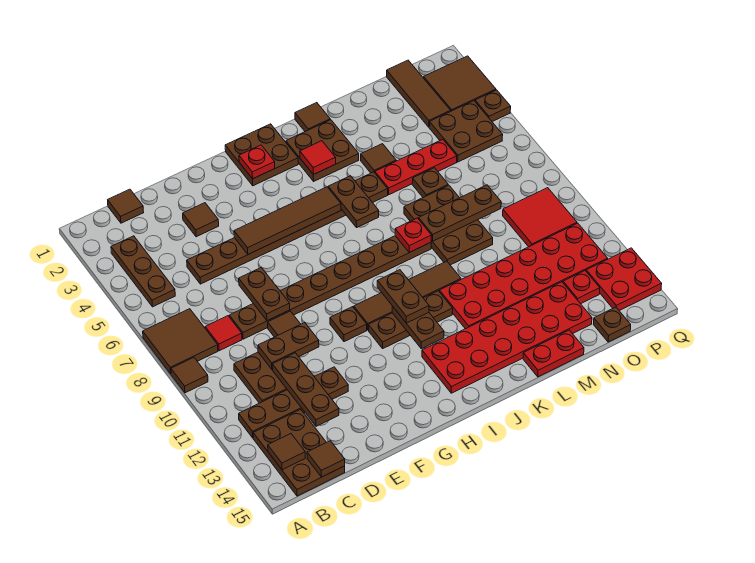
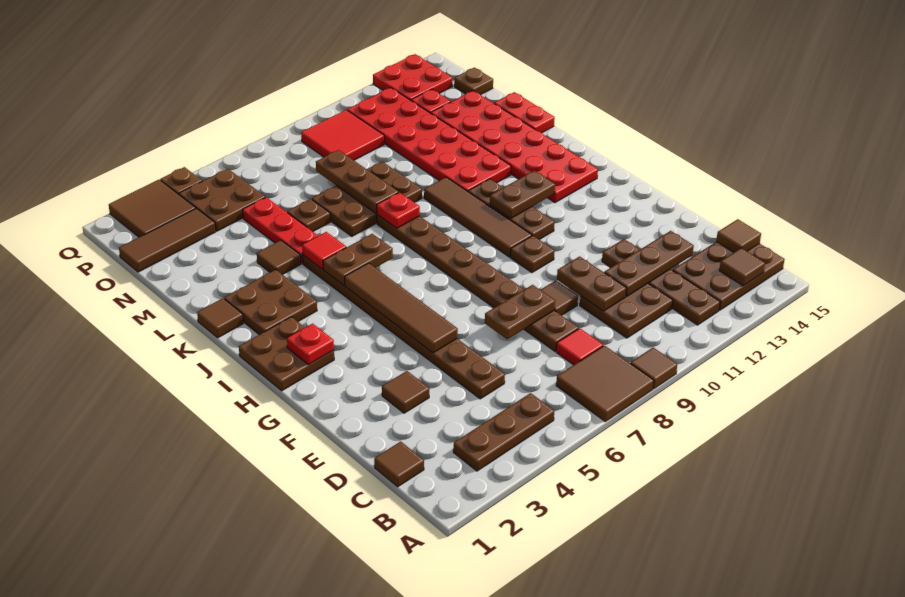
brown plate I10:I11 level 3 -> none
red tile J3 level 2 -> red tile K5 level 2

